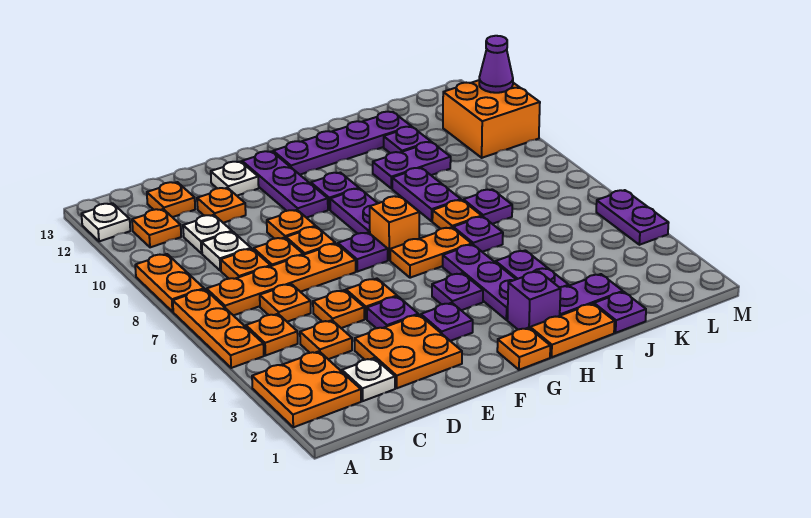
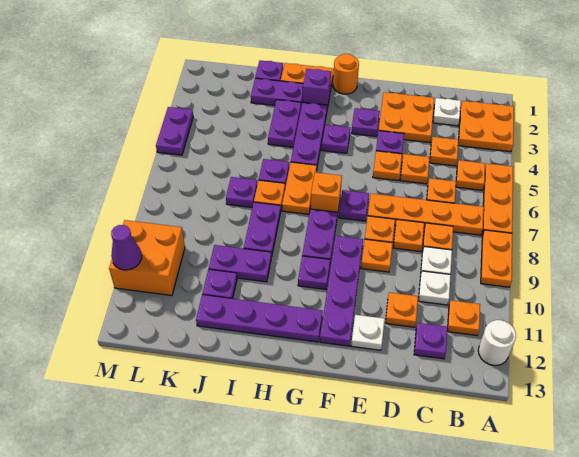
white plate A12 level 1 -> white round brick A12 level 1
orange plate C12 level 1 -> purple plate C12 level 1
purple plate F10:F12 level 1 -> purple plate F9:F12 level 1
orange plate G1 level 1 -> orange round brick G1 level 1
orange plate G6:H6 level 1 -> orange plate H6:H7 level 1

